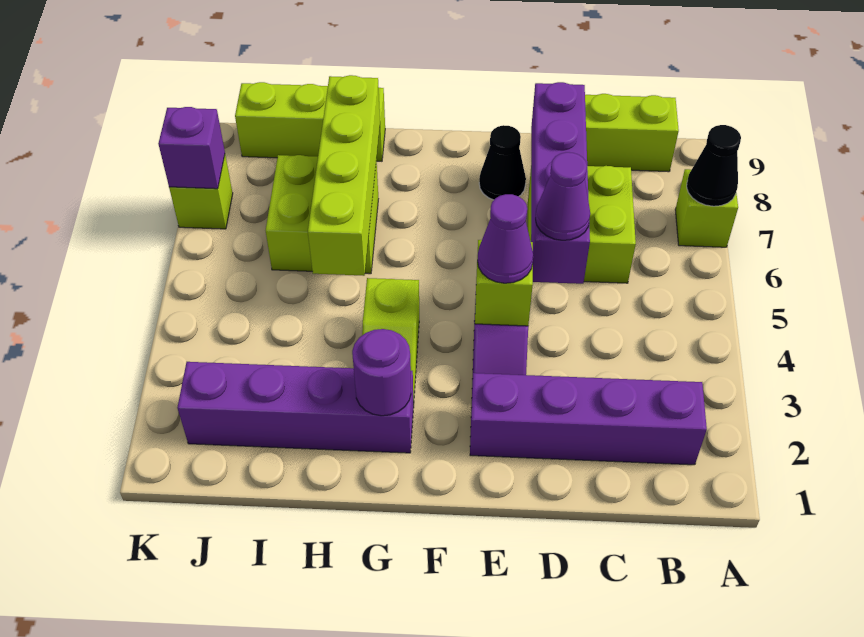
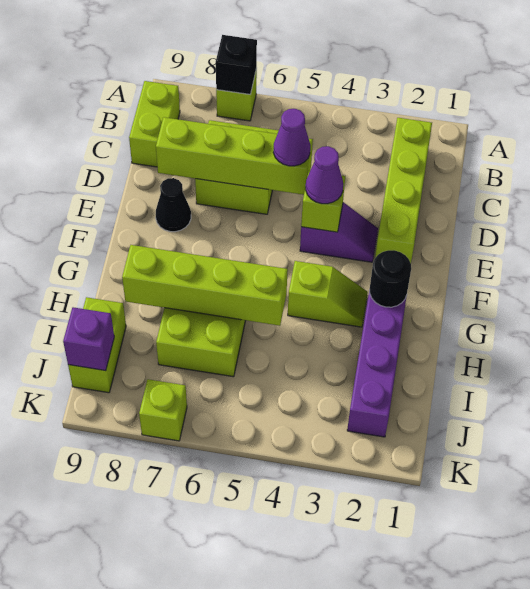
black cone A7 level 2 -> black brick A7 level 2
purple brick B2:E2 level 1 -> lime brick B2:E2 level 1
purple brick D5:D8 level 2 -> lime brick D5:D8 level 2
purple round brick G2 level 2 -> black round brick G2 level 2
lime brick H9:J9 level 1 -> lime brick I9:J9 level 1
purple brick K7 level 2 -> purple brick J9 level 2

